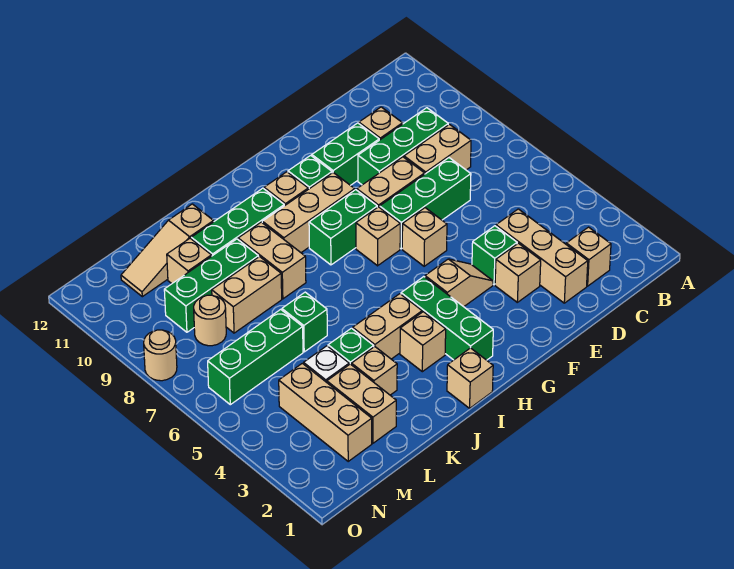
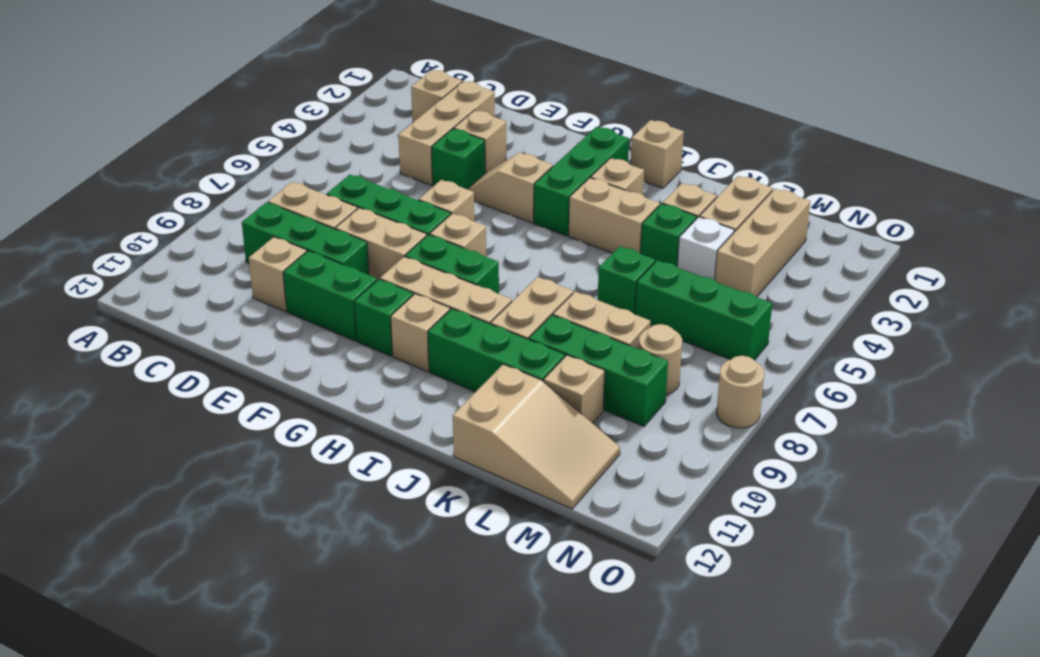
tan slope K11:M11 level 1 top K -> tan slope K11:M12 level 1 top K

